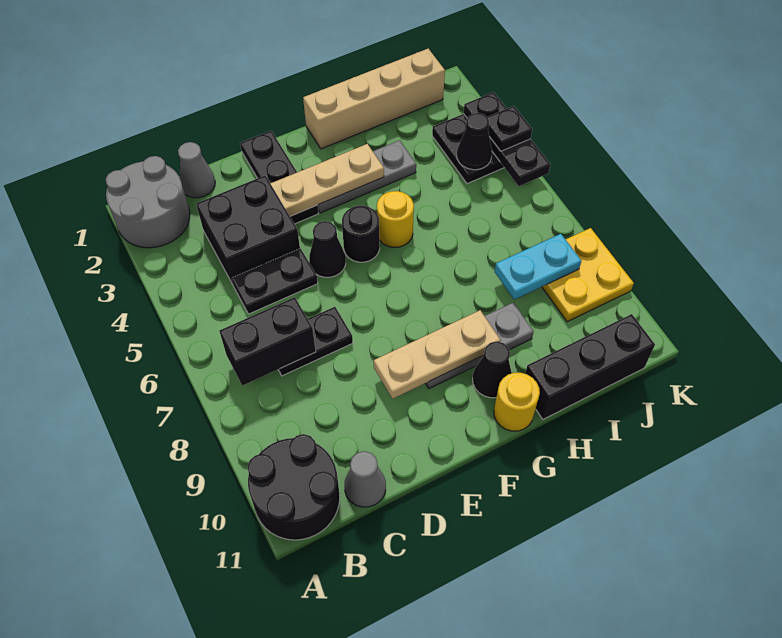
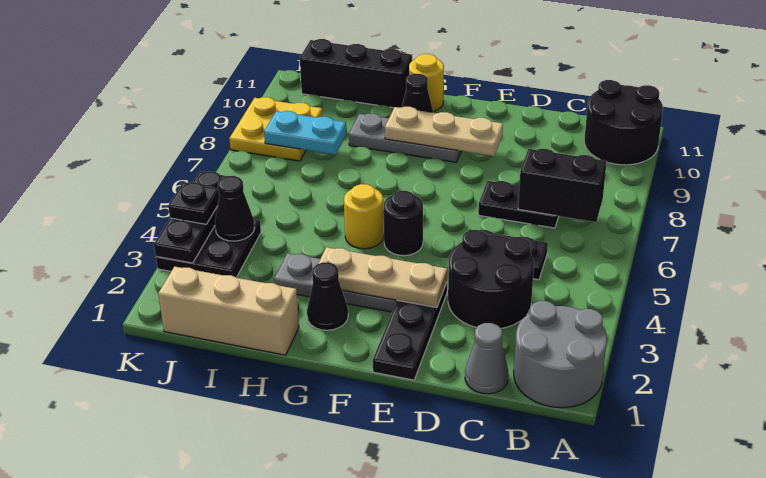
black brick C3:D4 level 1 -> black round brick C3:D4 level 1
grey cone C11 level 1 -> none
black cone E5 level 1 -> black cone G2 level 1
tan brick G1:J1 level 1 -> tan brick H1:J1 level 1

